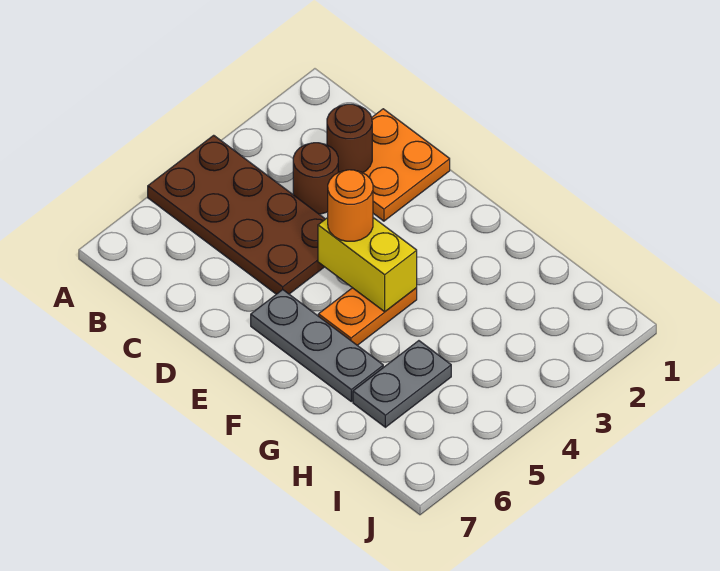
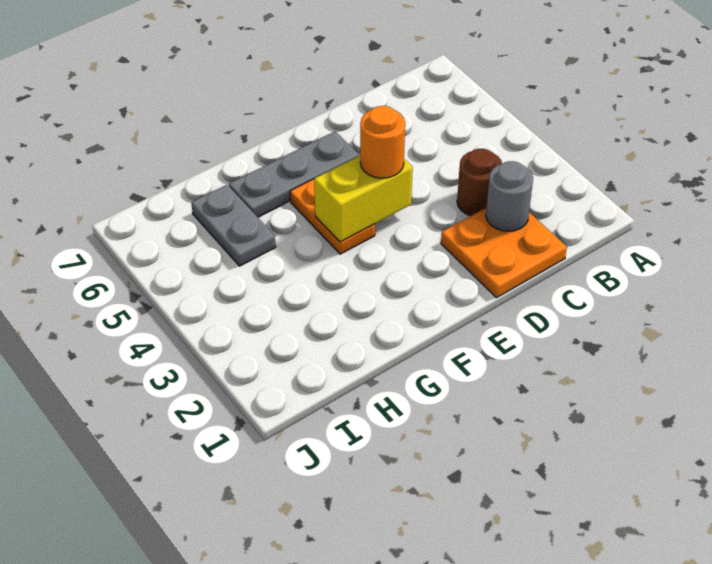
brown plate A4:D5 level 1 -> none
brown round brick C2 level 2 -> grey round brick C2 level 2

